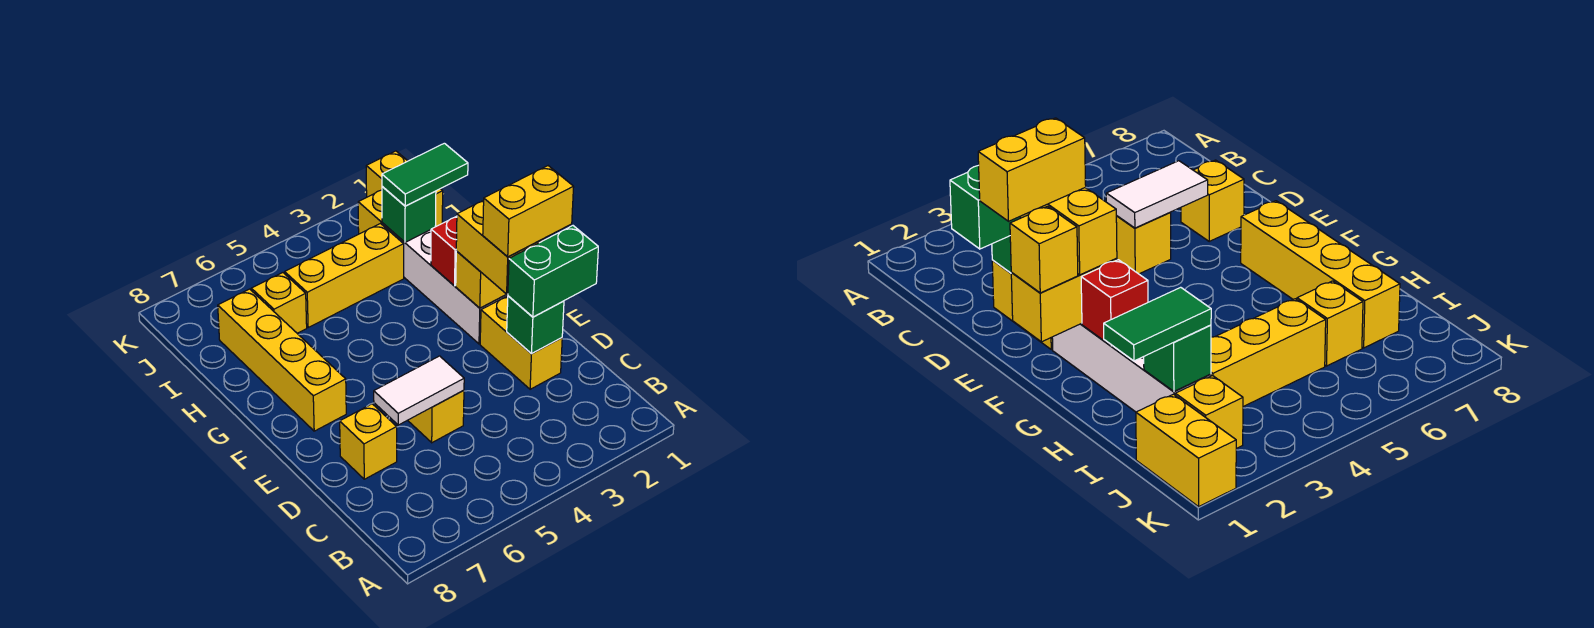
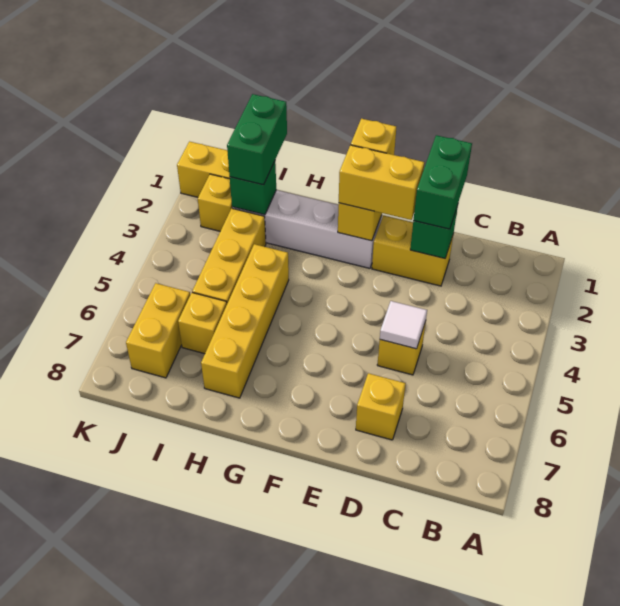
white tile D5:D6 level 2 -> white tile D5 level 2
yellow brick E1:E2 level 4 -> yellow brick J6:J7 level 1
yellow brick F7:I7 level 1 -> yellow brick H4:H7 level 1
red brick G2 level 2 -> none
green tile I1:I2 level 3 -> green brick I1:I2 level 3

